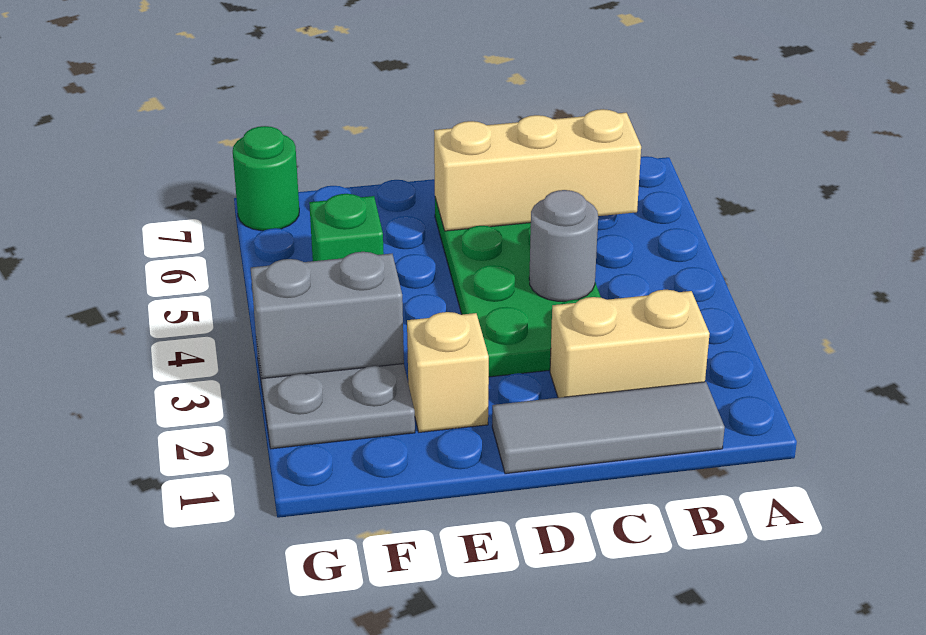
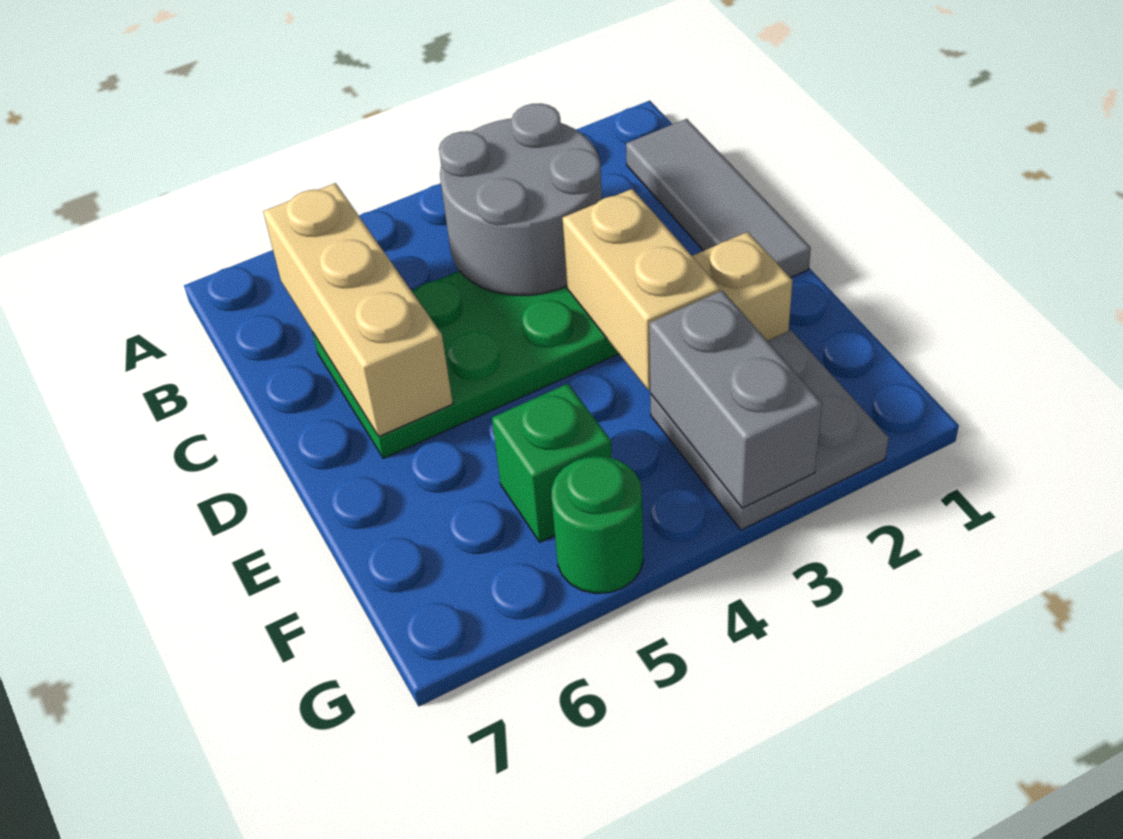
tan brick B2:C2 level 1 -> tan brick D3:E3 level 2
grey round brick C4 level 2 -> grey round brick B3:C4 level 2
green round brick G7 level 1 -> green round brick G5 level 1

